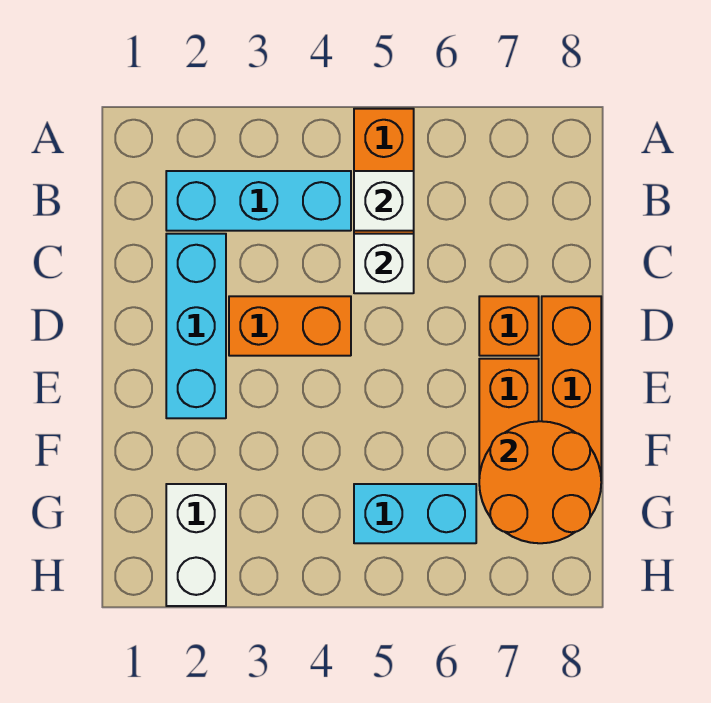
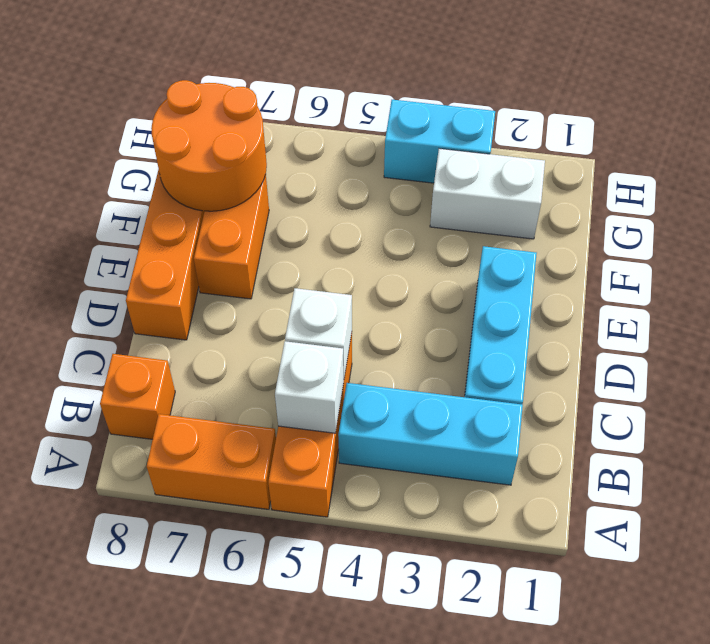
orange brick D3:D4 level 1 -> orange brick A6:A7 level 1
orange brick D7 level 1 -> orange brick B8 level 1
white brick G2:H2 level 1 -> white brick G2:G3 level 1
cyan brick G5:G6 level 1 -> cyan brick H3:H4 level 1

